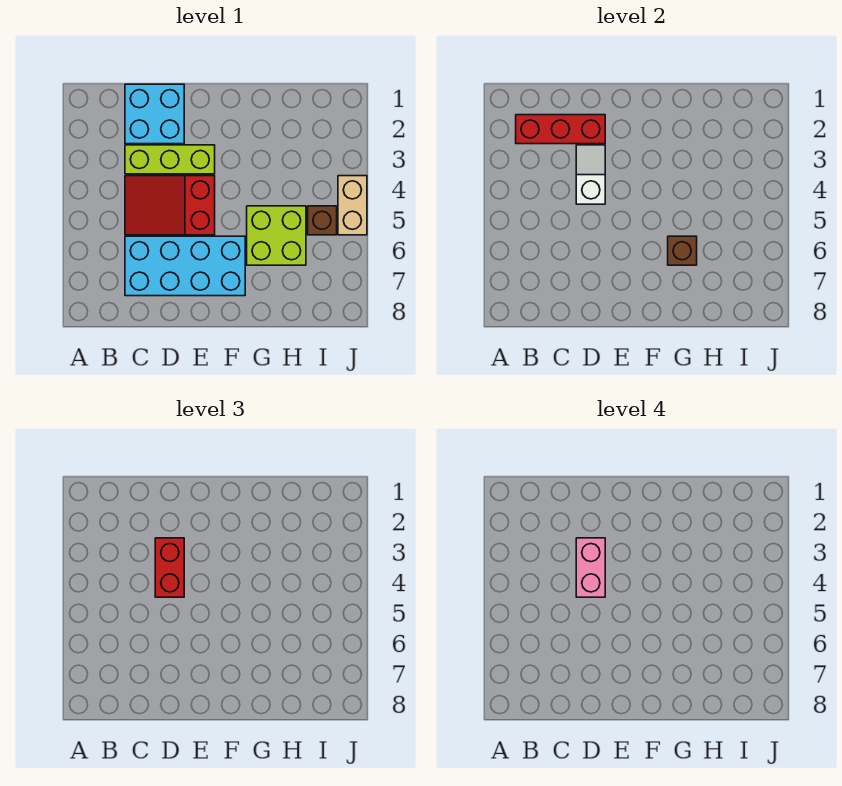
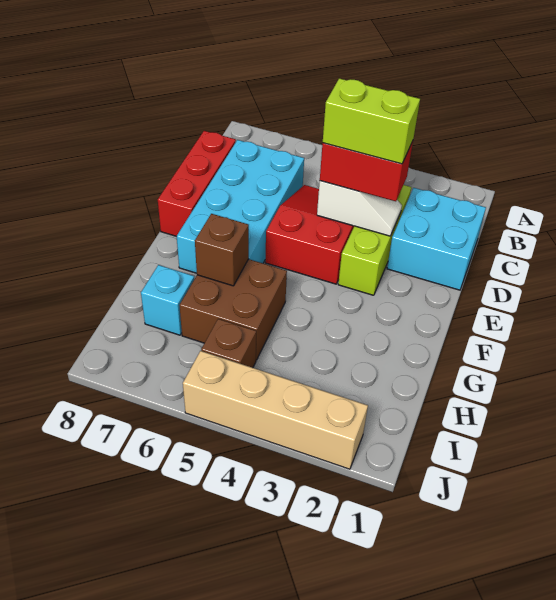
red brick B2:D2 level 2 -> red brick C8:E8 level 1
pink brick D3:D4 level 4 -> lime brick D3:D4 level 4
lime brick G5:H6 level 1 -> brown brick G5:H6 level 1
none -> cyan brick H7 level 1
tan brick J4:J5 level 1 -> tan brick J2:J5 level 1

